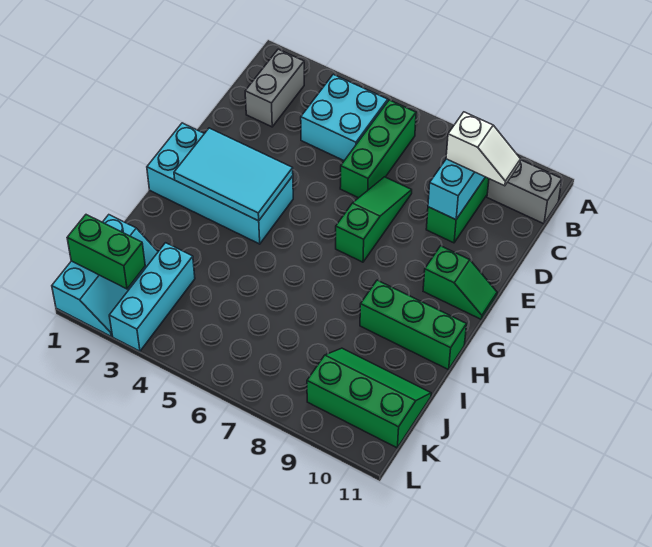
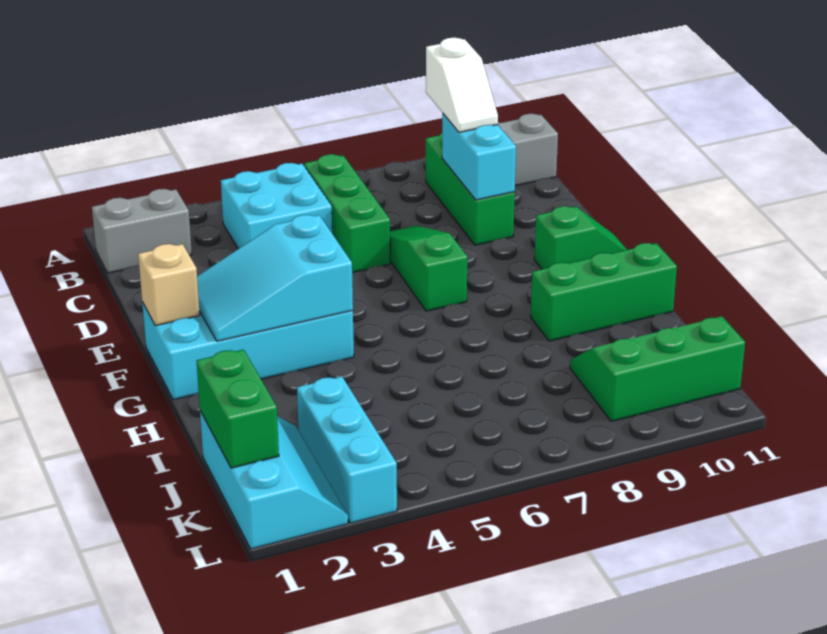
grey brick B2:C2 level 1 -> grey brick B1:B2 level 1
white slope C9:C10 level 3 top 9 -> white slope B9:C9 level 3 top B
none -> tan brick F1 level 2
cyan tile F2:G4 level 2 -> cyan slope F2:G4 level 2 top 4
green brick K1:K2 level 2 -> green brick J1:K1 level 2

